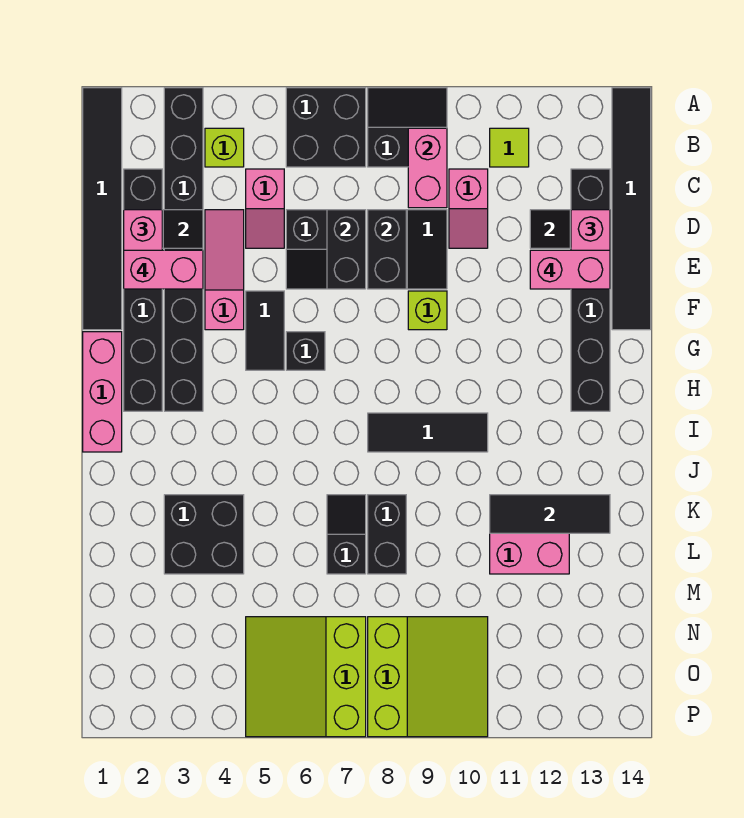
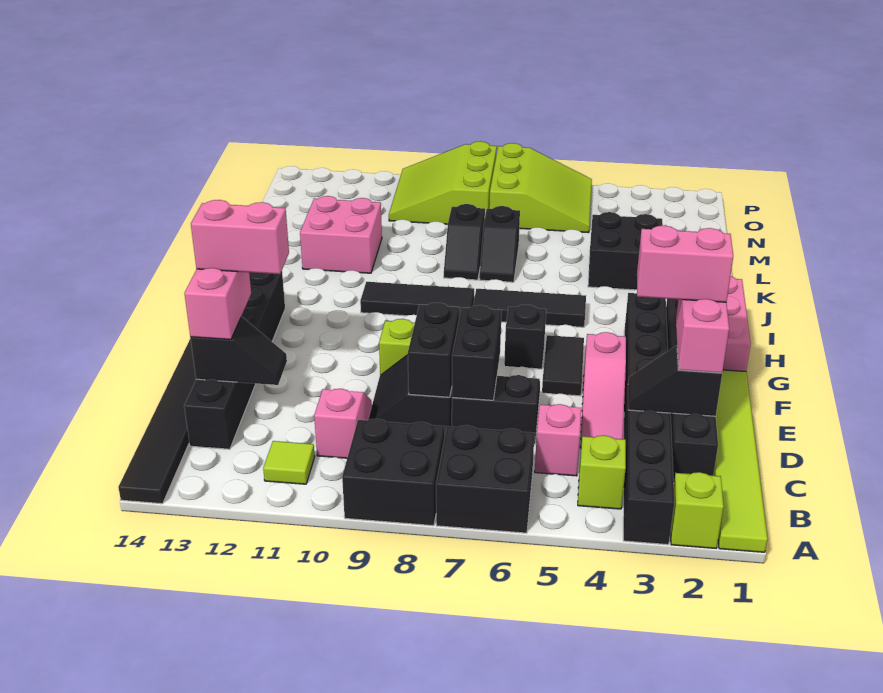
black tile A1:F1 level 1 -> lime tile A1:F1 level 1
none -> lime brick A2 level 1
black slope A8:B9 level 1 top B -> black brick A8:B9 level 1
pink brick B9:C9 level 2 -> none
black brick K8:L8 level 1 -> black slope K8:L8 level 1 top L
black tile K11:K13 level 2 -> black tile I5:I7 level 1

